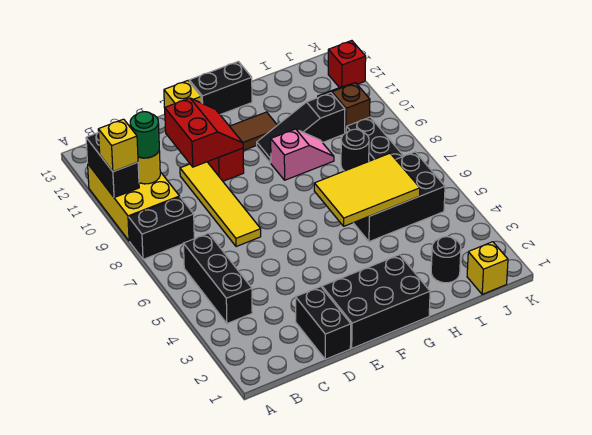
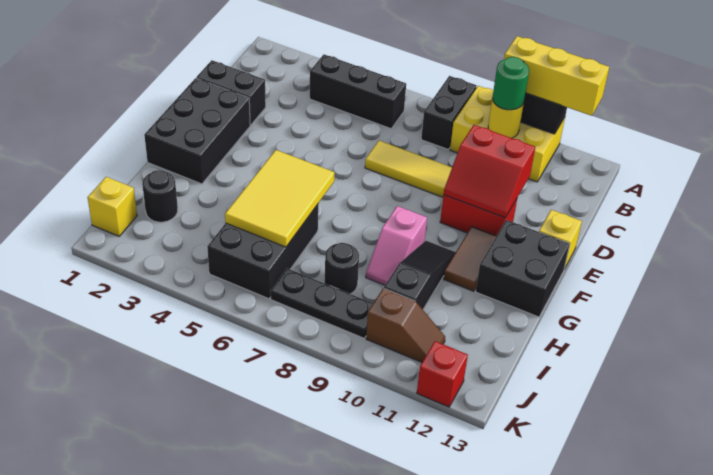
yellow brick A10 level 3 -> yellow brick A10:A12 level 3
black brick F13:G13 level 1 -> black brick F12:G13 level 1

